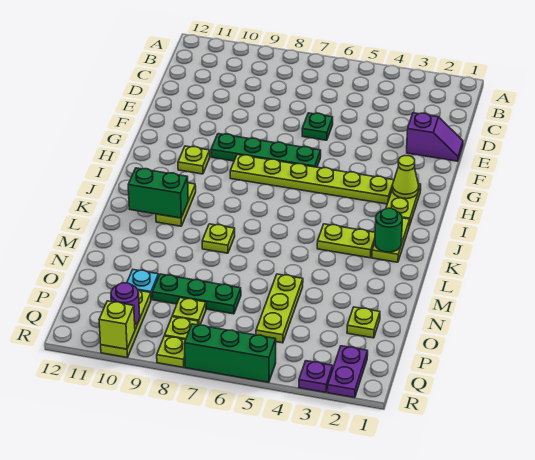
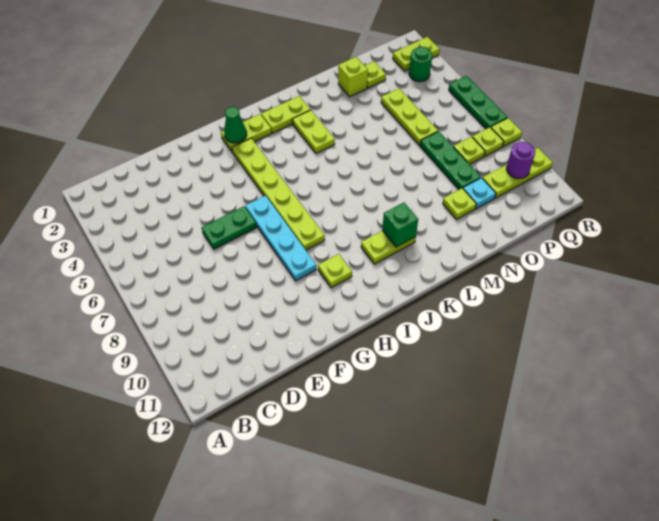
purple slope E1:E2 level 1 top 2 -> none
green plate E6 level 1 -> green plate E6:F6 level 1
green plate G6:G9 level 1 -> cyan plate G6:G9 level 1
lime cone H2 level 2 -> green cone H2 level 2
green round brick K2 level 2 -> green round brick Q3 level 1
green brick K10:K11 level 2 -> green brick K10 level 2
lime plate L8 level 1 -> lime plate N10 level 1
lime plate N5:P5 level 1 -> lime plate O4:O6 level 1
purple plate Q2:R2 level 1 -> lime plate Q2:R2 level 1
purple plate R3 level 1 -> none
green brick R5:R7 level 1 -> green plate R5:R7 level 1
lime brick R10 level 2 -> lime brick N2 level 1

